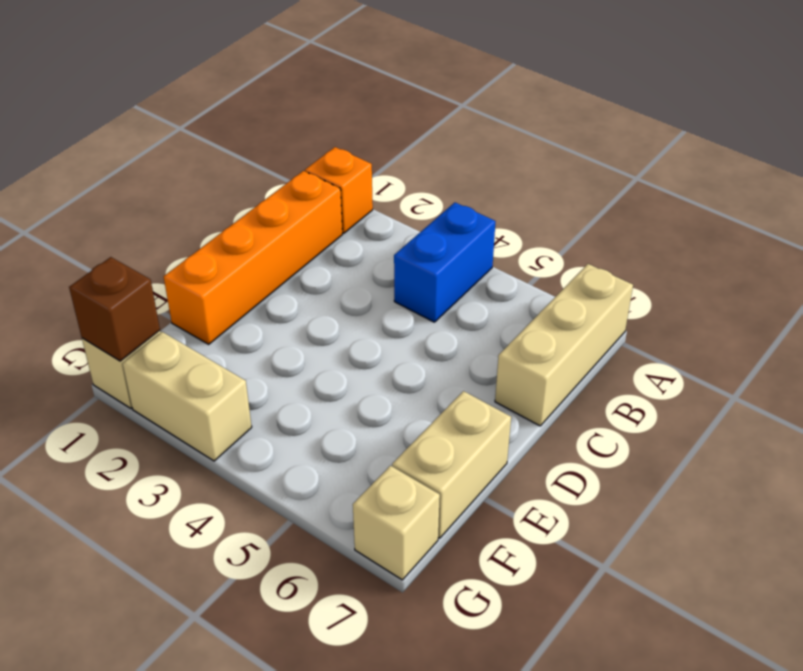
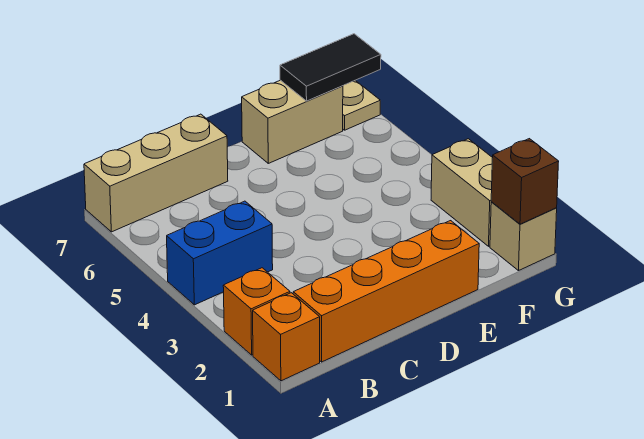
none -> orange brick A2 level 1
none -> black tile F7:G7 level 2
tan brick G7 level 1 -> tan plate G7 level 1

